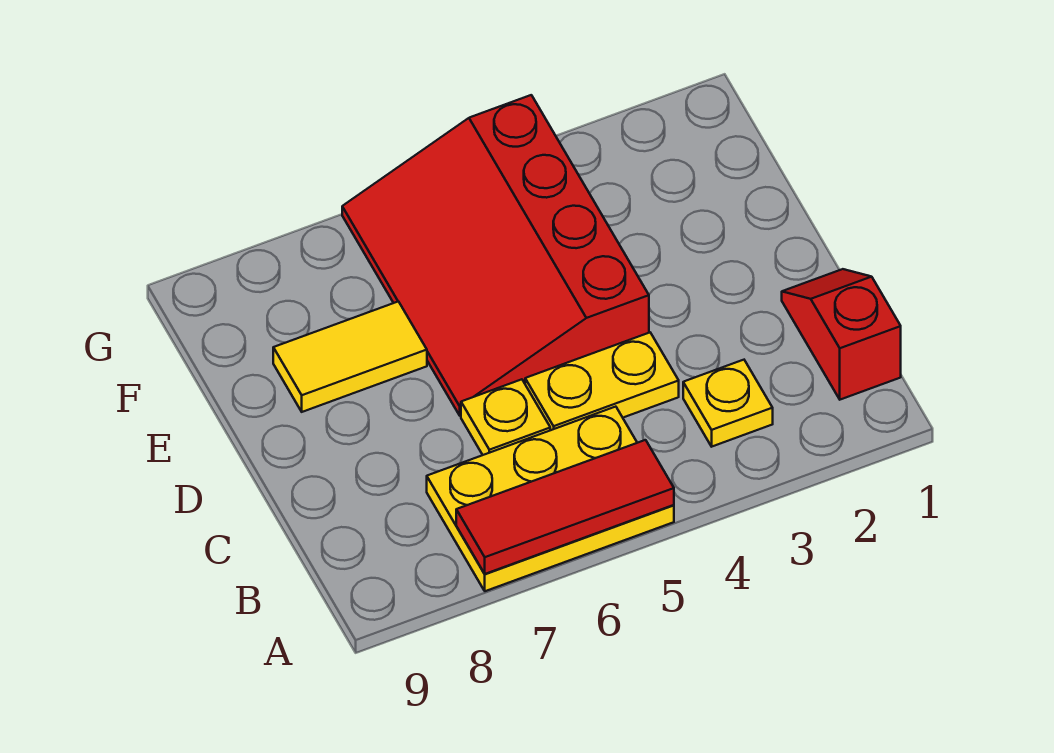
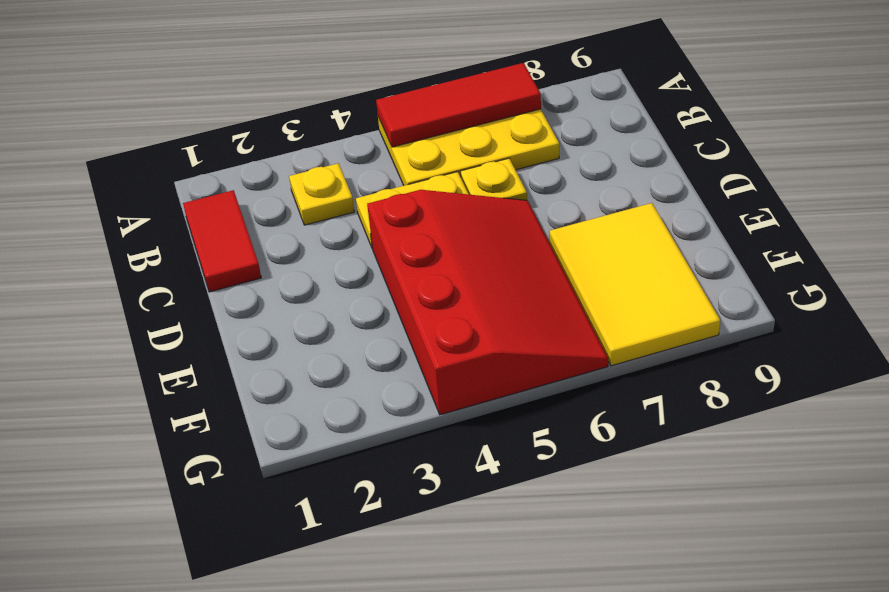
red slope B1:C1 level 1 top B -> red tile B1:C1 level 1
yellow tile E7:E8 level 1 -> yellow tile E7:G8 level 1

